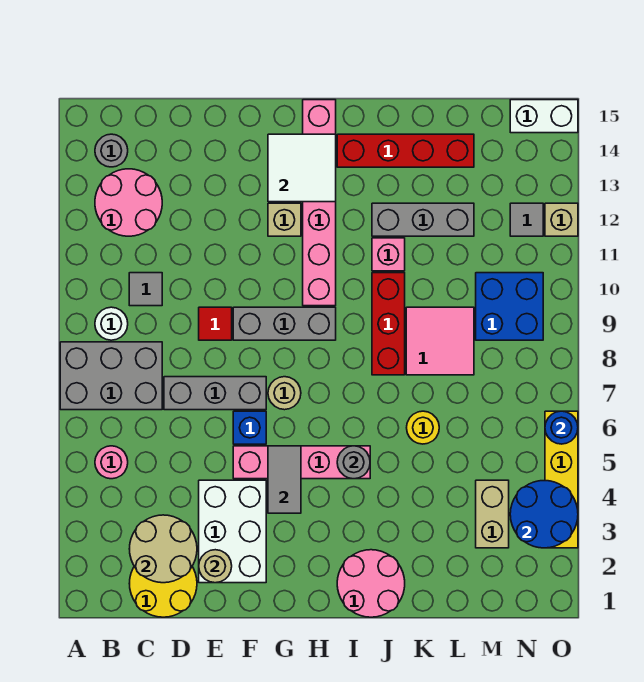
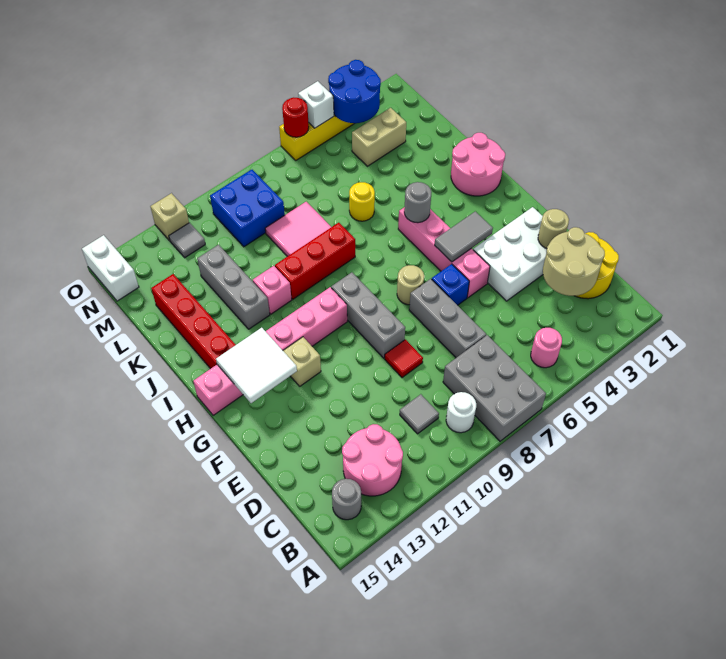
none -> white brick O5 level 2
blue round brick O6 level 2 -> red round brick O6 level 2

